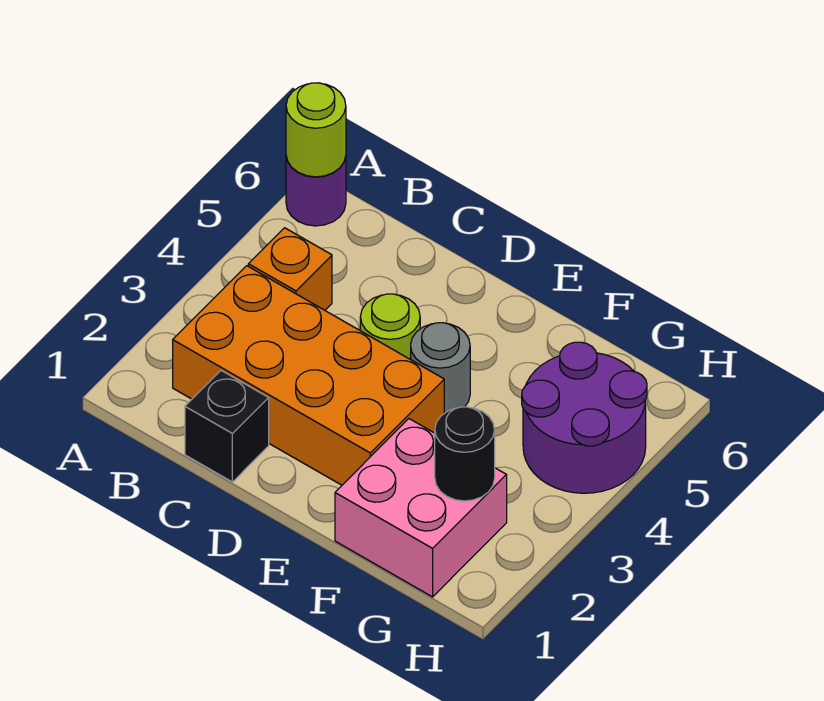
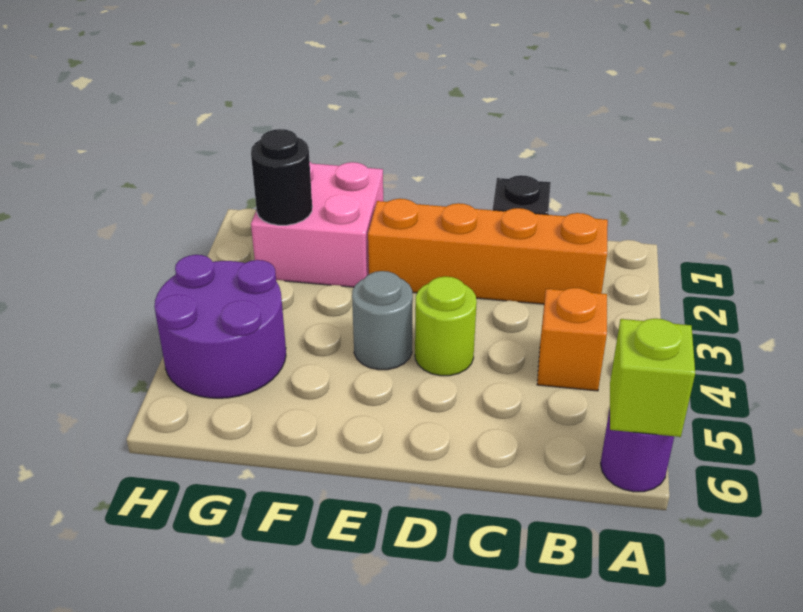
lime round brick A6 level 2 -> lime brick A6 level 2
orange brick B2:E3 level 1 -> orange brick B2:E2 level 1

